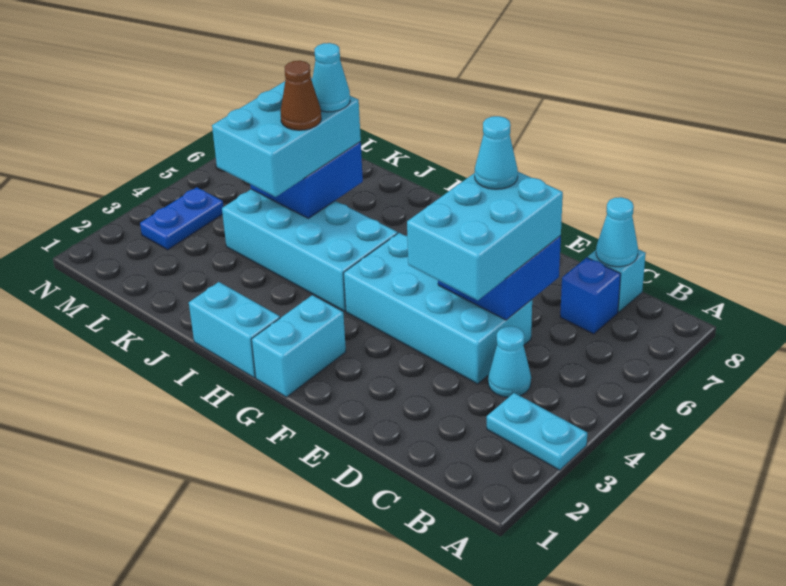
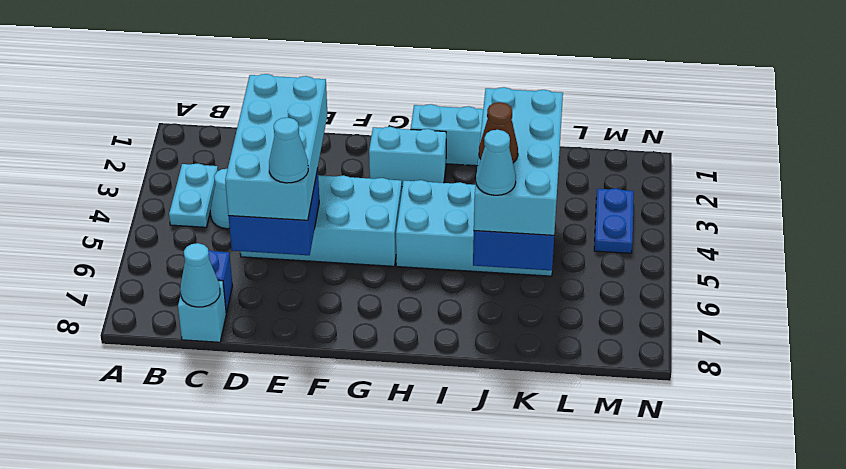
cyan plate A3:B3 level 1 -> cyan plate B3:B4 level 1
cyan brick D4:E6 level 3 -> cyan brick D3:E6 level 3
cyan brick G1:G2 level 1 -> cyan brick G2:H2 level 1
cyan brick J4:K6 level 3 -> cyan brick J3:K6 level 3

